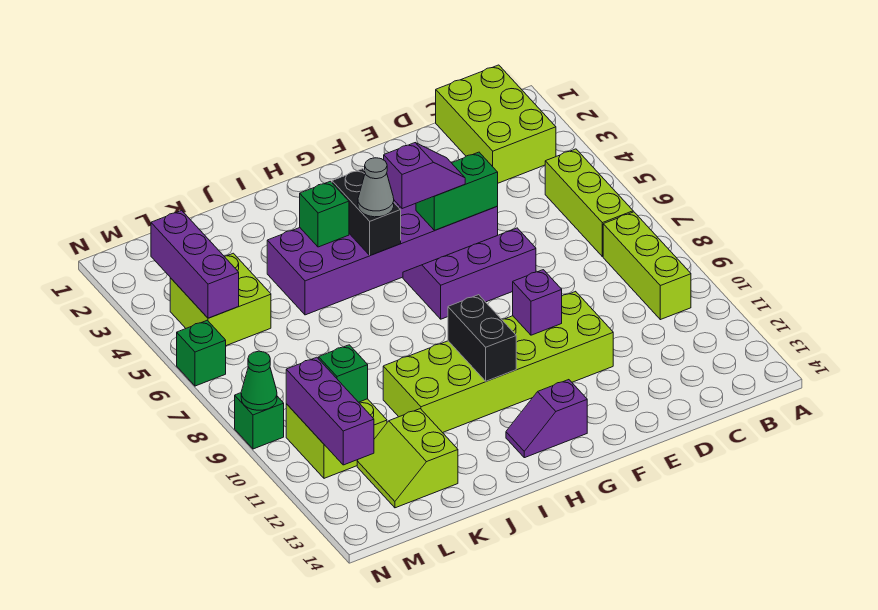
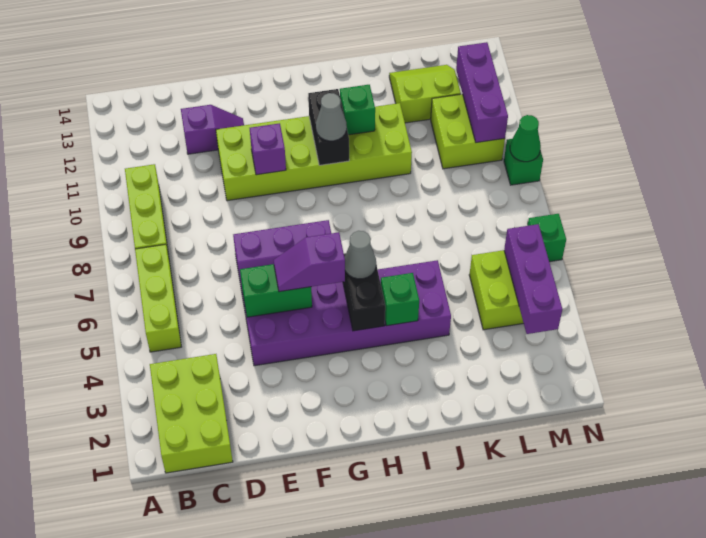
purple slope G13:H13 level 1 top G -> purple slope D12:E12 level 1 top D
none -> grey cone H10 level 3
lime slope K12:L13 level 1 top K -> lime slope K12:L13 level 1 top 12
green brick L10 level 2 -> green brick I11 level 2

